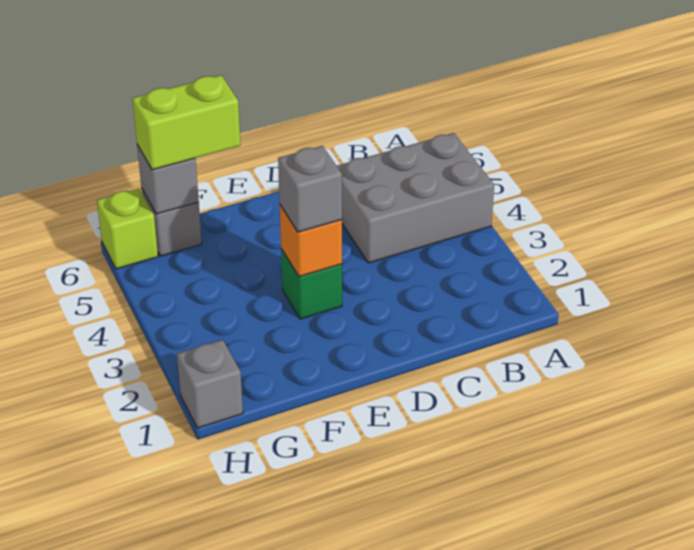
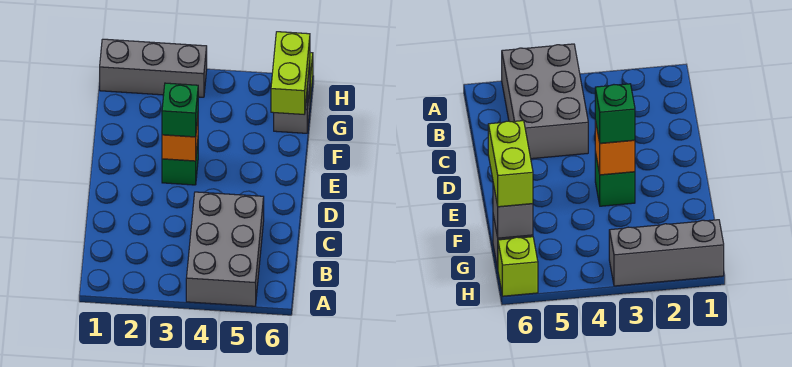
grey brick E3 level 3 -> green brick E3 level 3
grey brick H1 level 1 -> grey brick H1:H3 level 1

